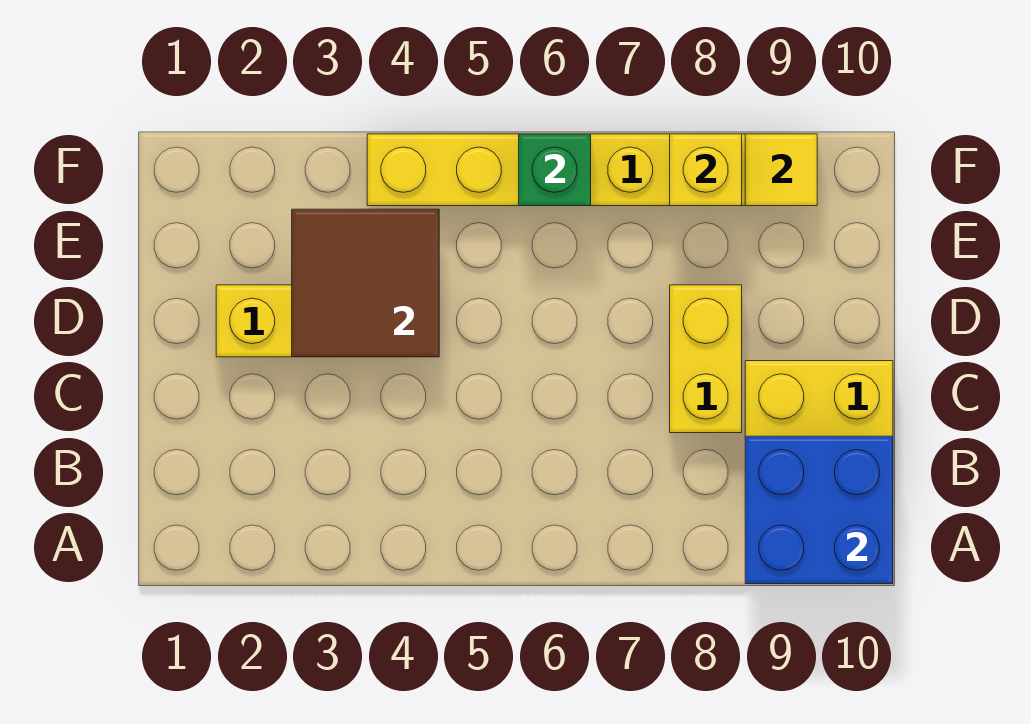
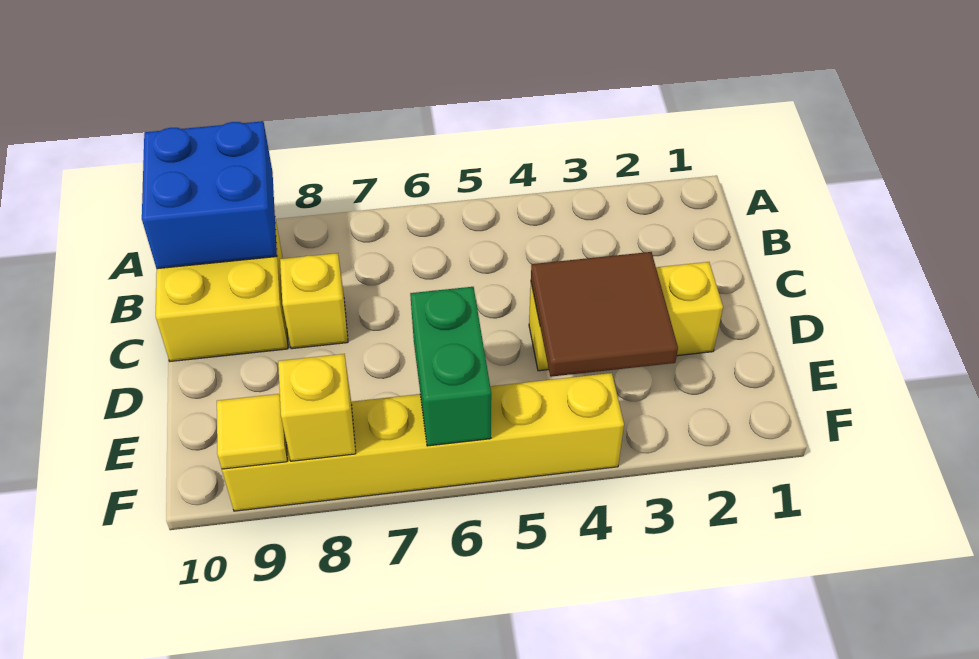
yellow brick C8:D8 level 1 -> yellow brick C8 level 1
green brick F6 level 2 -> green brick E6:F6 level 2

